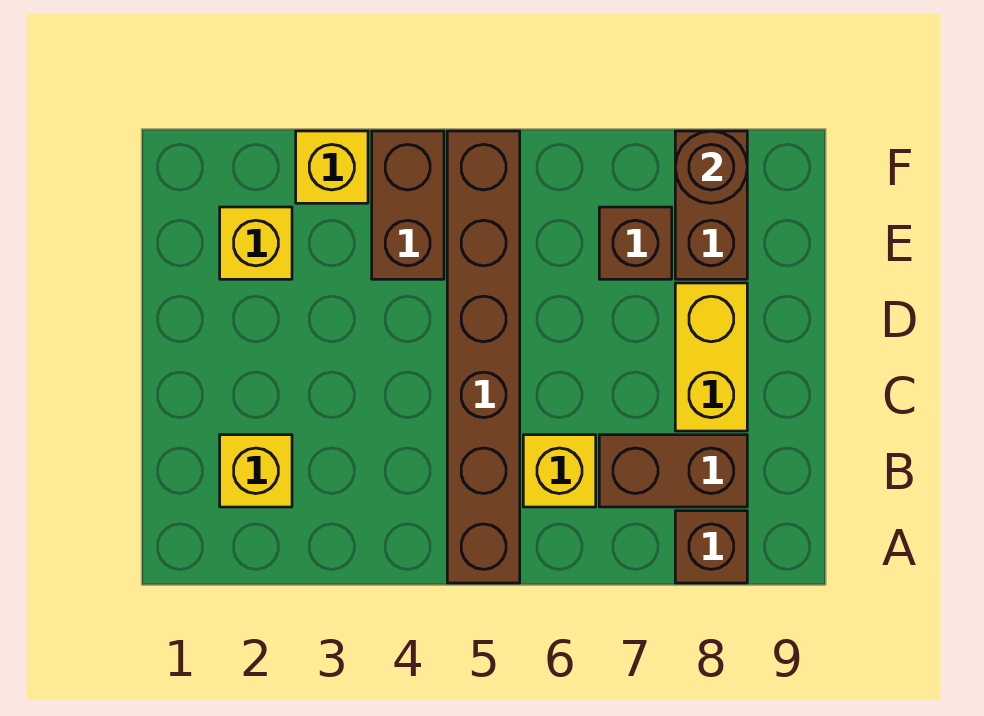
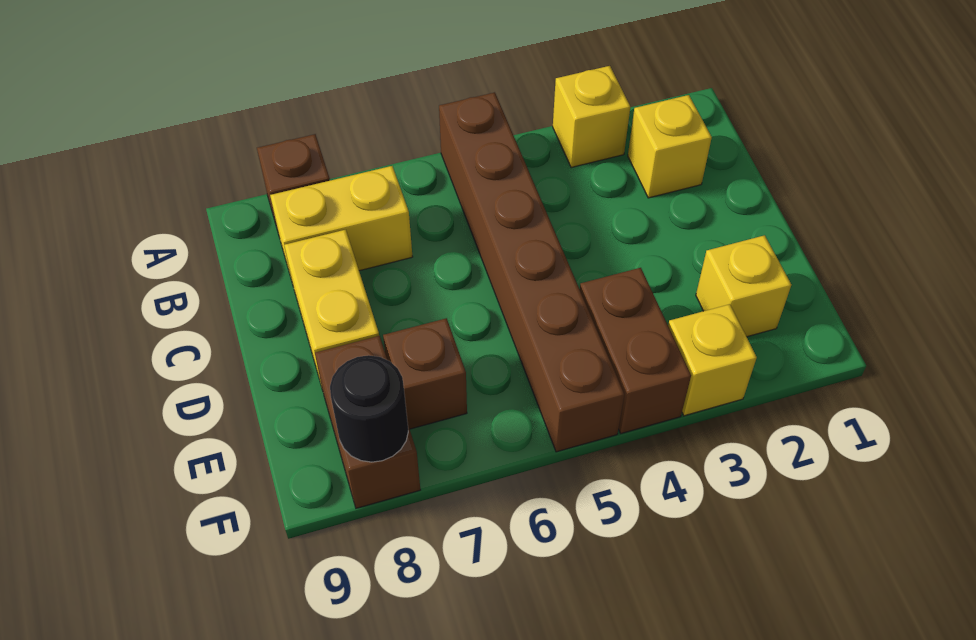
yellow brick B6 level 1 -> yellow brick A3 level 1
brown brick B7:B8 level 1 -> yellow brick B7:B8 level 1
brown round brick F8 level 2 -> black round brick F8 level 2

